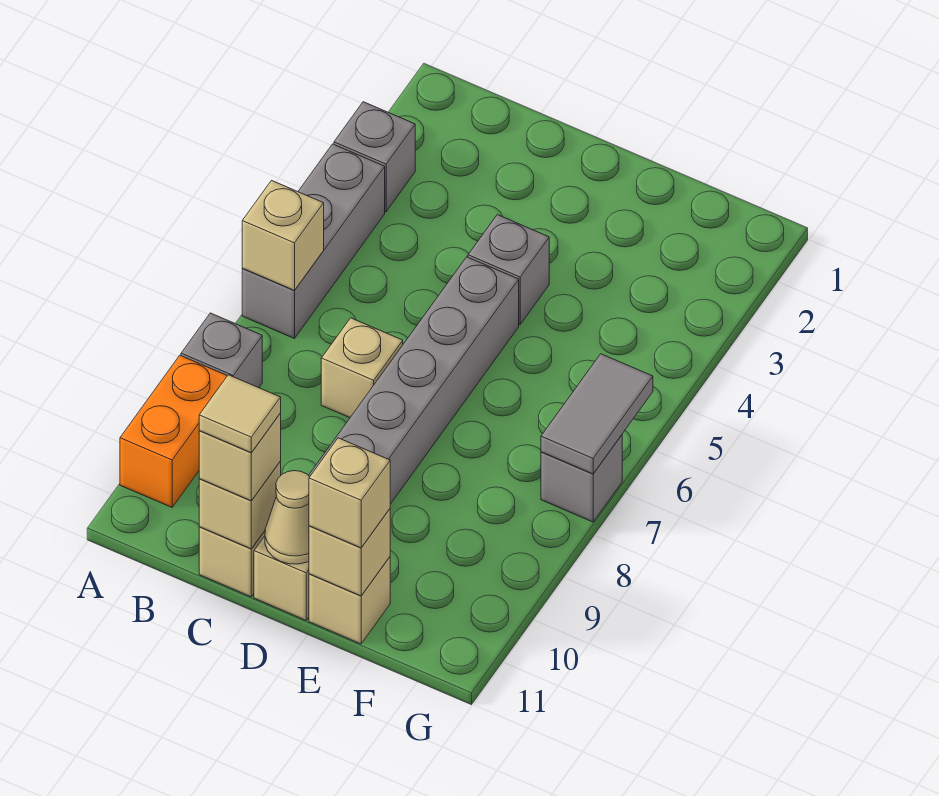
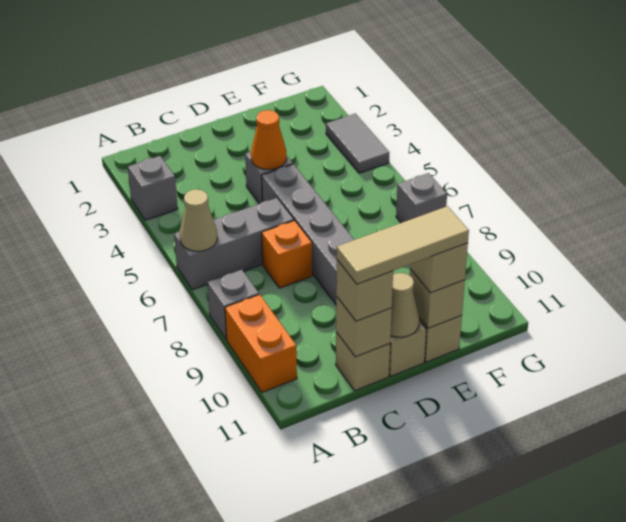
grey brick A4:A6 level 1 -> grey brick A6:C6 level 1
tan brick A6 level 2 -> tan cone A6 level 2
tan brick C7 level 1 -> orange brick C7 level 1
tan tile C11 level 4 -> tan tile C11:E11 level 4
none -> orange cone D4 level 2
grey tile G6:G7 level 2 -> grey tile G3:G4 level 1

